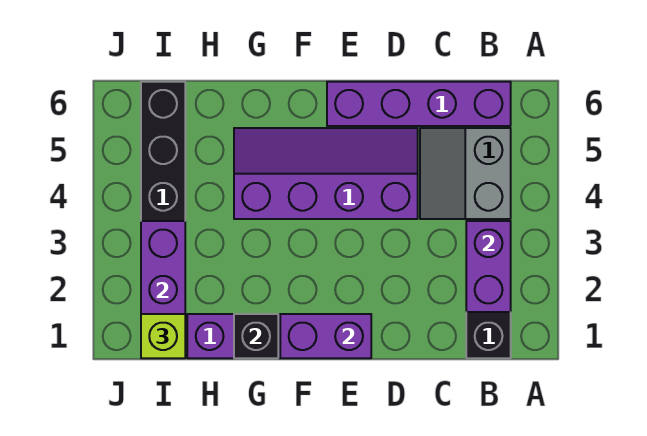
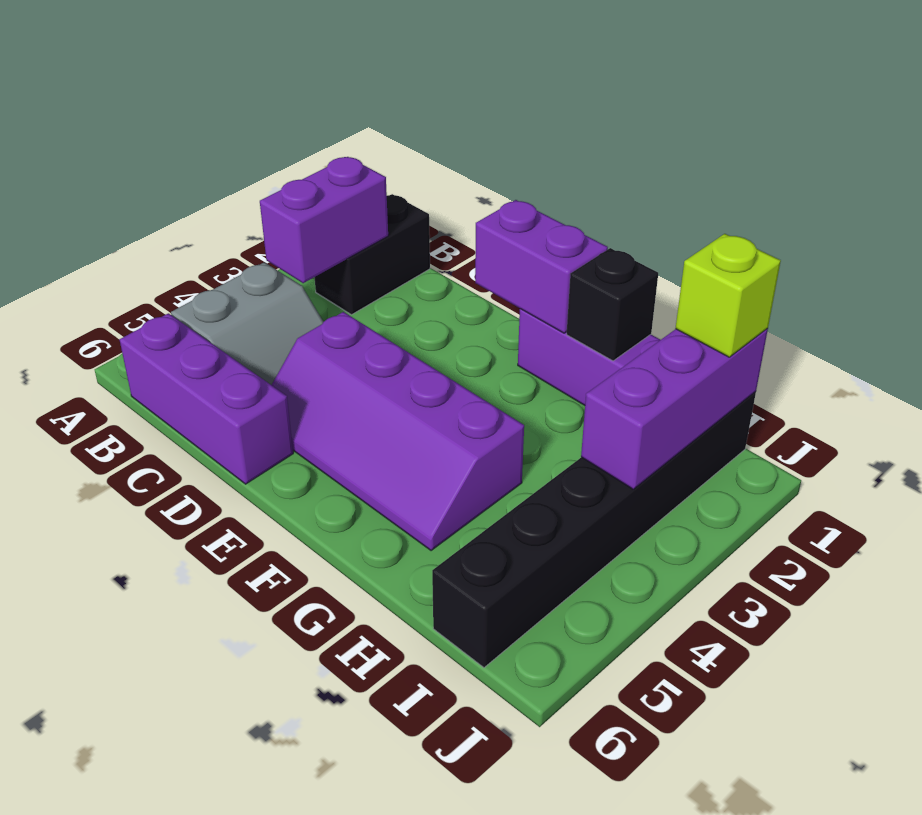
purple brick B6:E6 level 1 -> purple brick B6:D6 level 1

